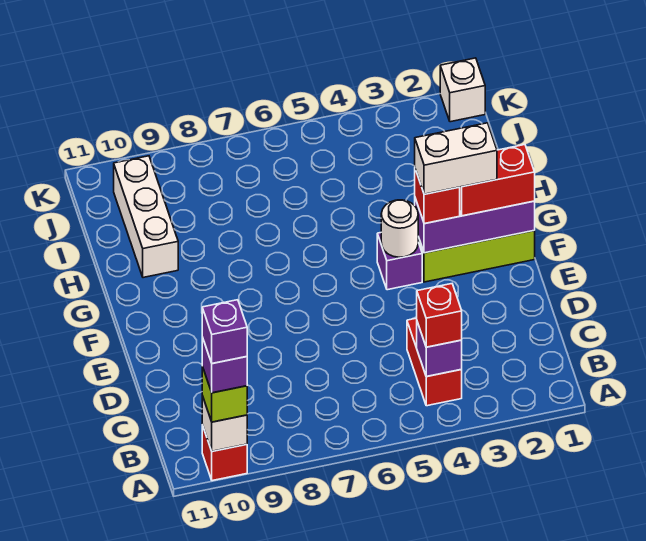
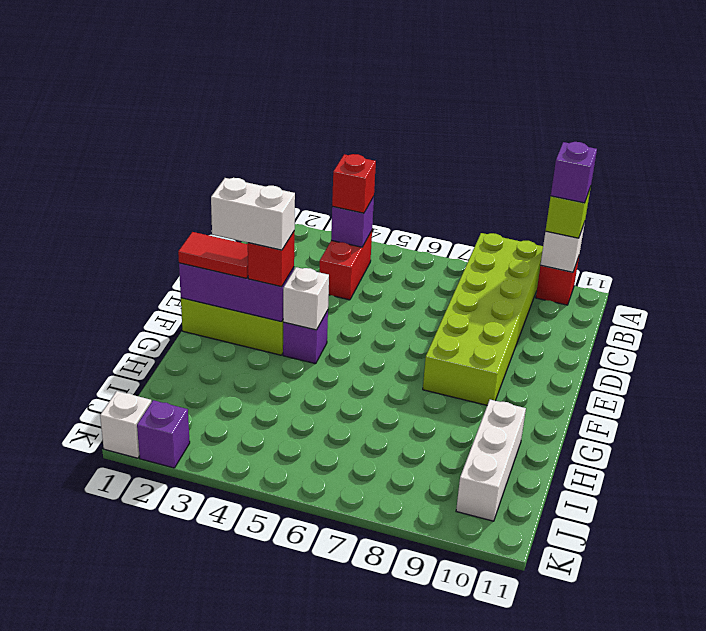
none -> lime brick A8:F9 level 1
purple brick A10 level 5 -> purple brick K2 level 1
red brick F1:F2 level 3 -> red tile F1:F2 level 3
white round brick F4 level 2 -> white brick F4 level 2

